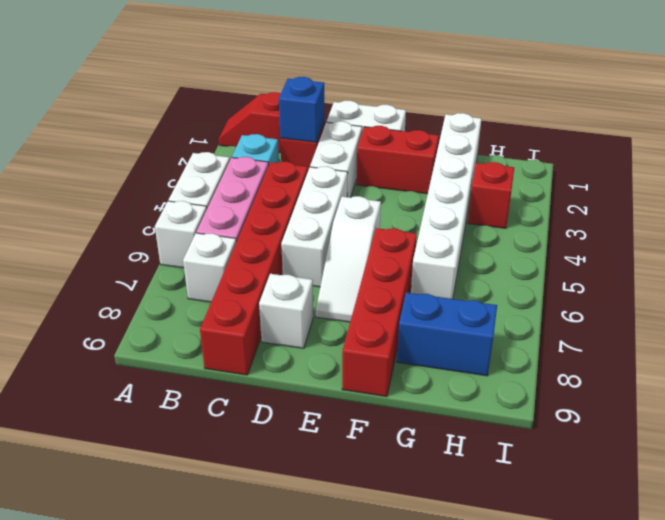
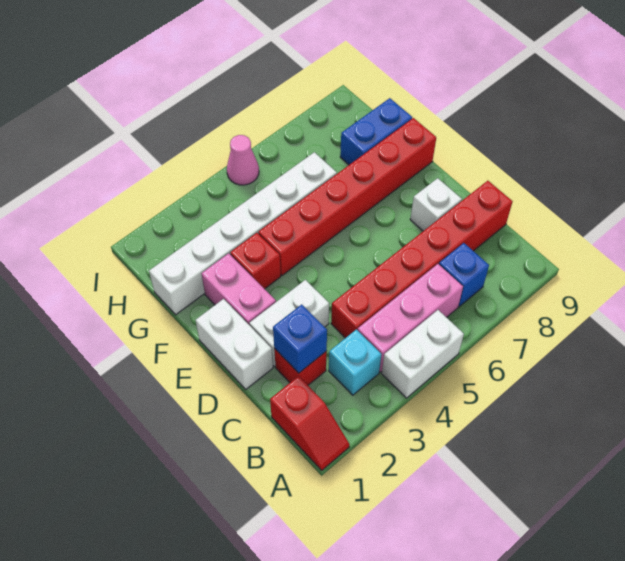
white brick A6 level 1 -> none
white brick B7 level 1 -> blue brick B7 level 1
white brick D4:D6 level 1 -> none
red brick E2:F2 level 1 -> pink brick E2:F2 level 1
white slope E5:E7 level 1 top 5 -> none
red brick F6:F9 level 1 -> red brick F4:F9 level 1
blue brick G8:H8 level 1 -> blue brick G8:G9 level 1
red brick H3 level 1 -> red brick F3 level 1
none -> pink cone I5 level 1

